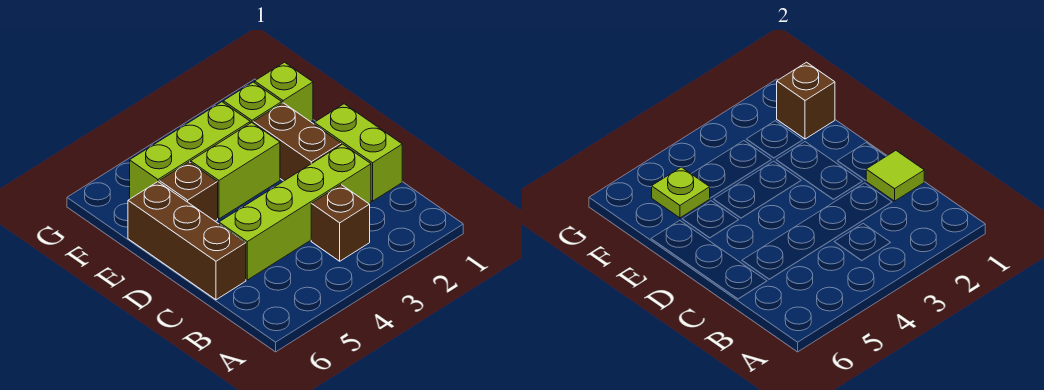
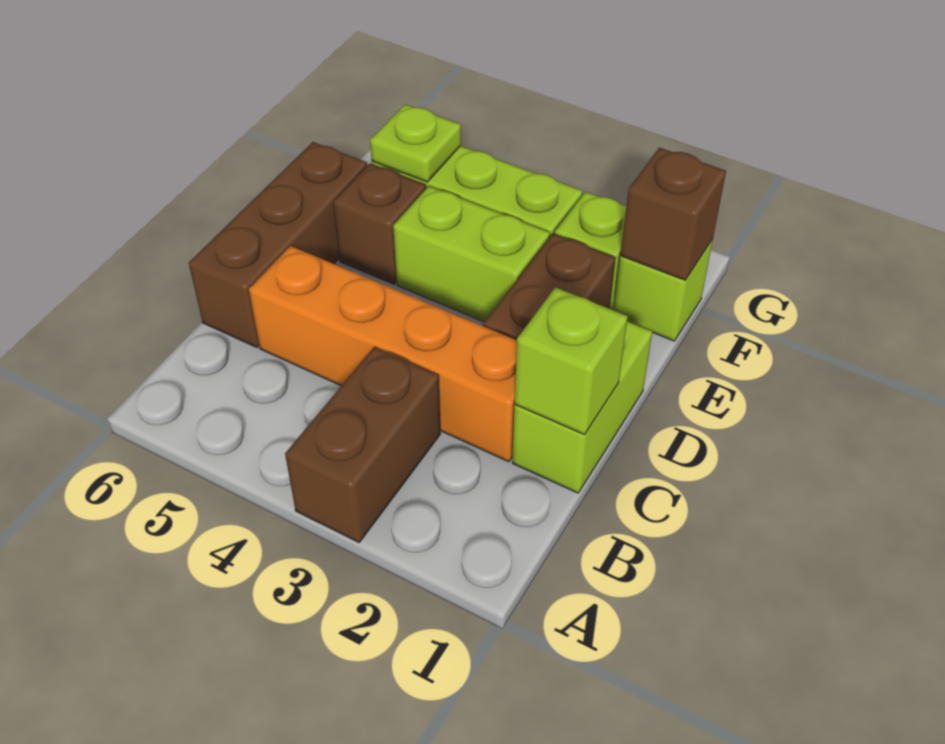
brown brick B3 level 1 -> brown brick A3:B3 level 1
lime tile C1 level 2 -> lime brick C1 level 2
lime brick C2:C5 level 1 -> orange brick C2:C5 level 1

